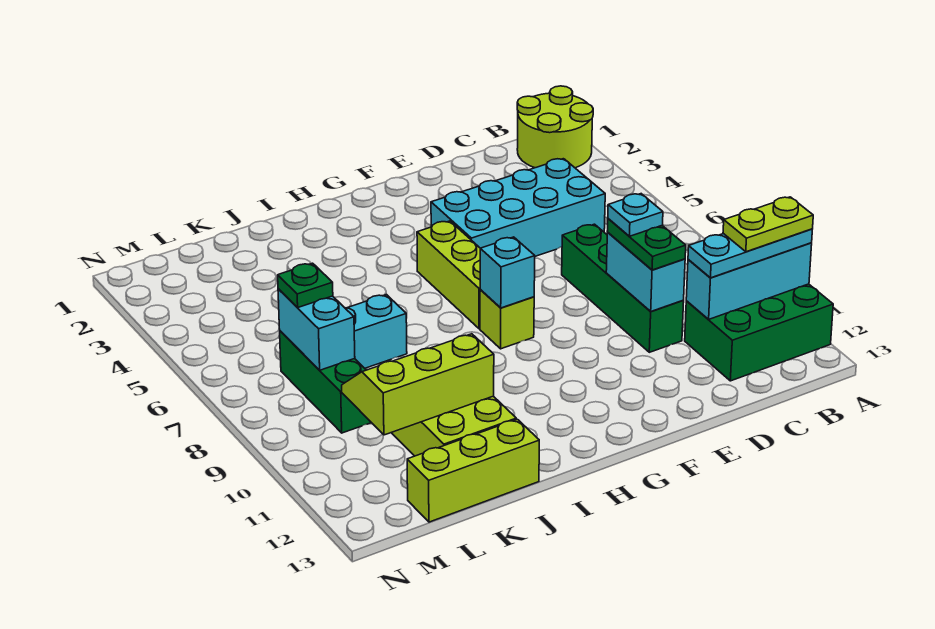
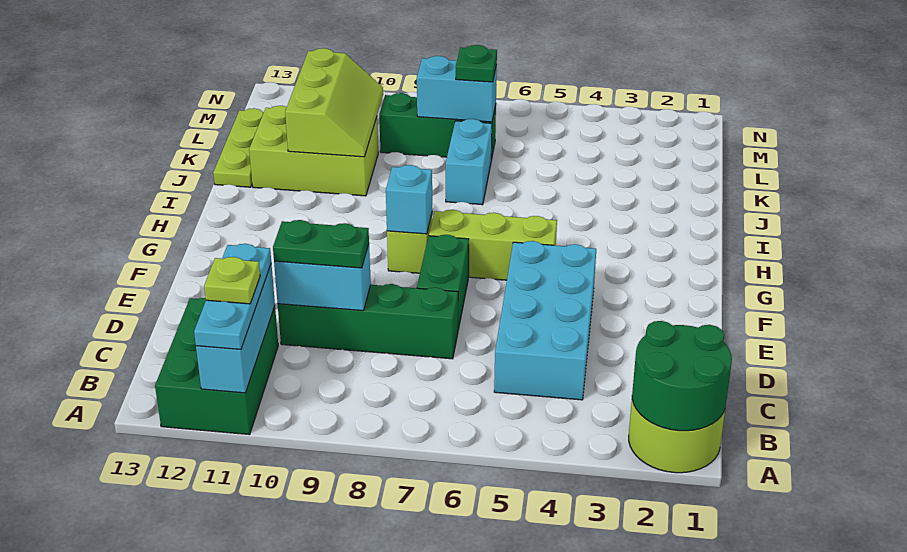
none -> green round brick A1:B2 level 2
lime plate A11:B11 level 4 -> lime plate B11 level 4
cyan plate D9 level 4 -> none
none -> green brick E7:F7 level 1
lime brick J13:L13 level 1 -> lime plate J13:L13 level 1

